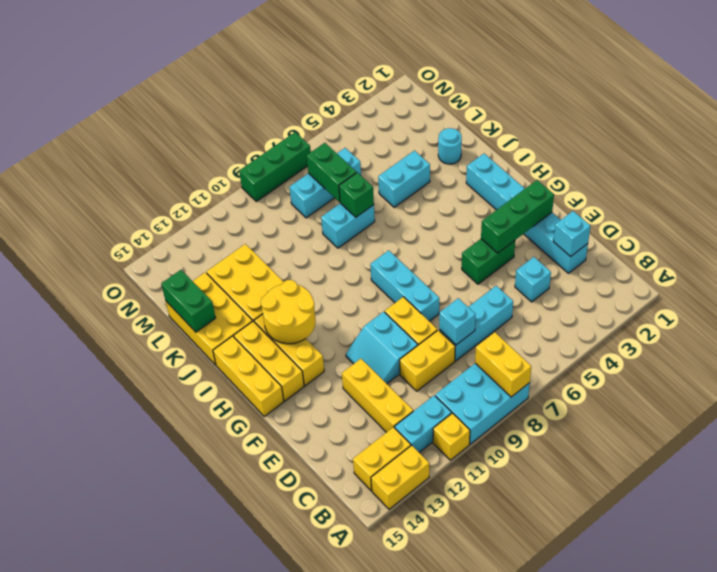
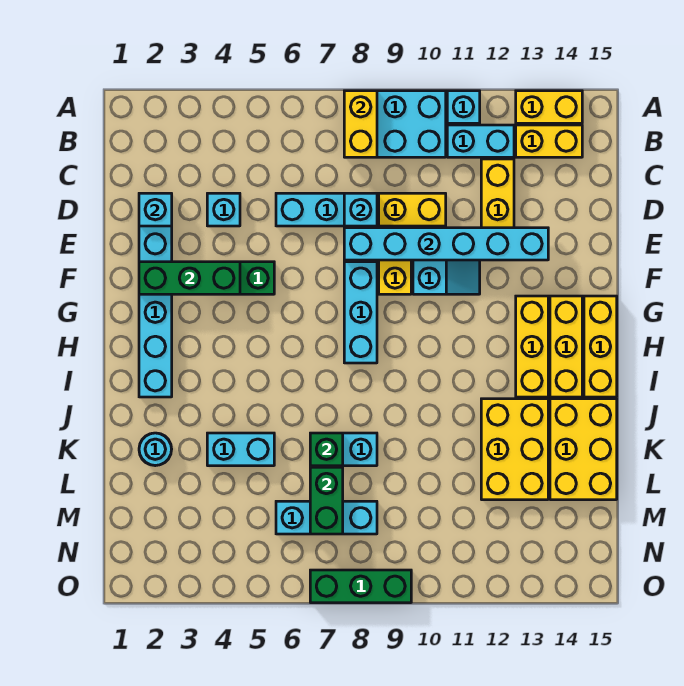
yellow brick A11 level 1 -> cyan brick A11 level 1
none -> cyan brick E8:E13 level 2
yellow round brick H12:I13 level 2 -> none
green brick K15:L15 level 2 -> none

